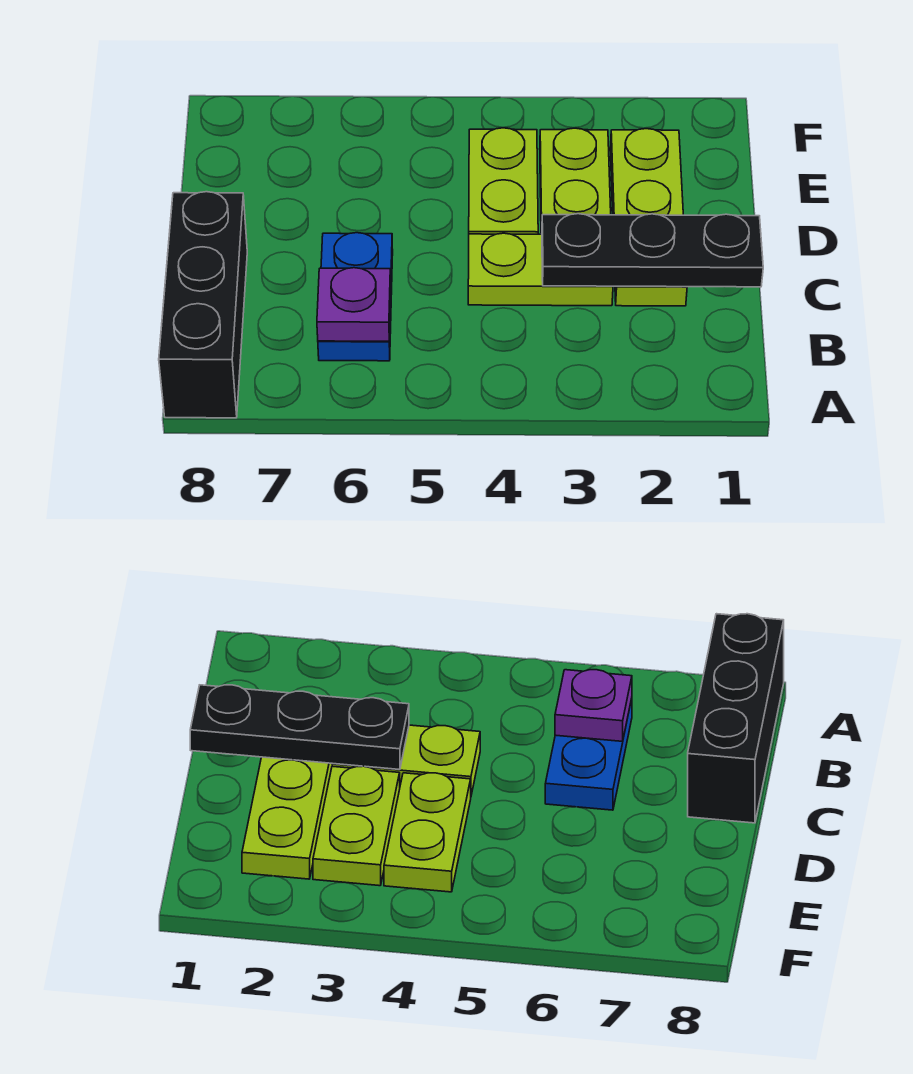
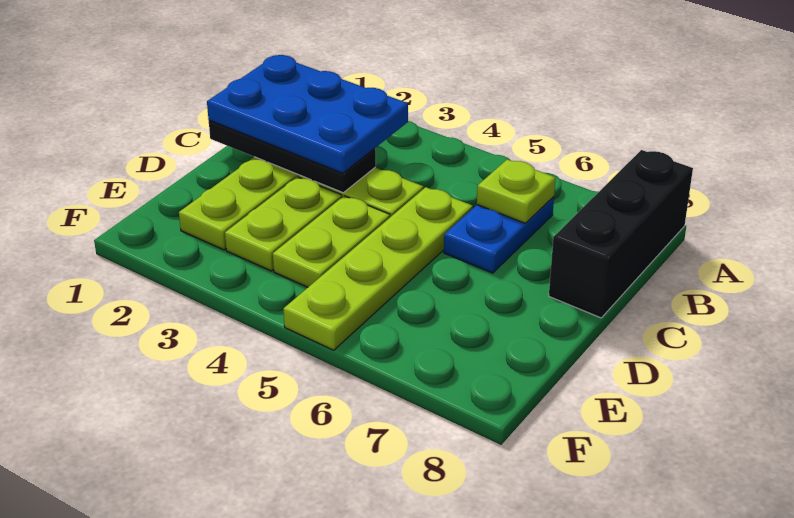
none -> blue plate B1:C3 level 3
purple plate B6 level 2 -> lime plate B6 level 2
none -> lime plate C5:F5 level 1

